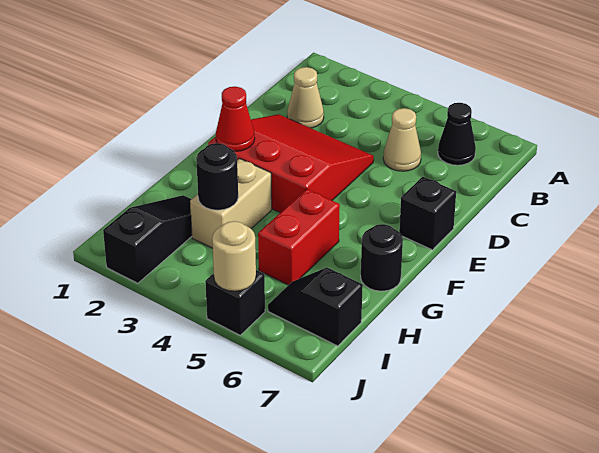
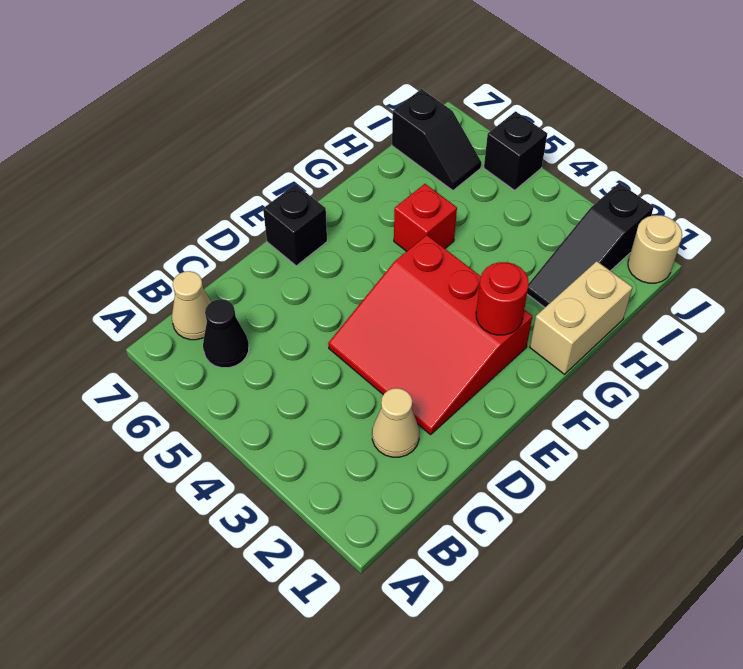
tan cone C5 level 1 -> tan cone B7 level 1
red cone F2 level 2 -> red round brick F2 level 2
tan brick G3:H3 level 1 -> tan brick G1:H1 level 1
red brick G5:H5 level 1 -> red brick G5 level 1
black round brick G7 level 1 -> none
black round brick H3 level 2 -> none
tan round brick J5 level 2 -> tan round brick J1 level 1

